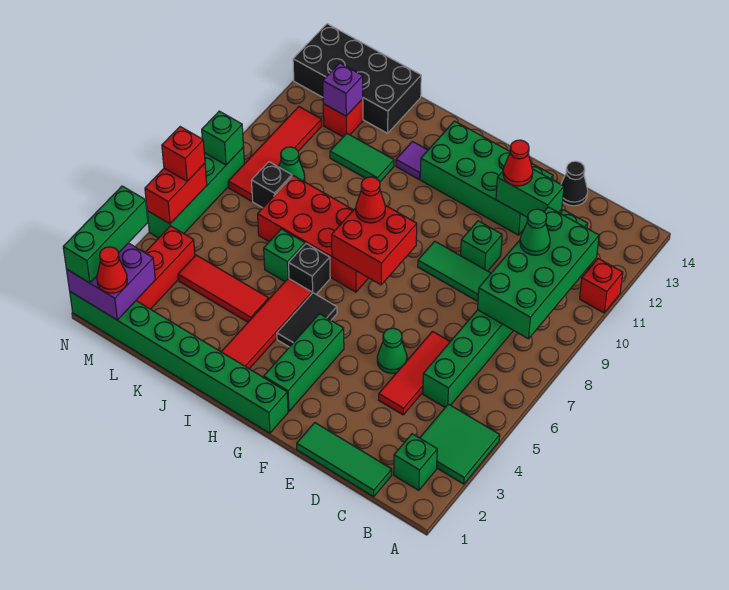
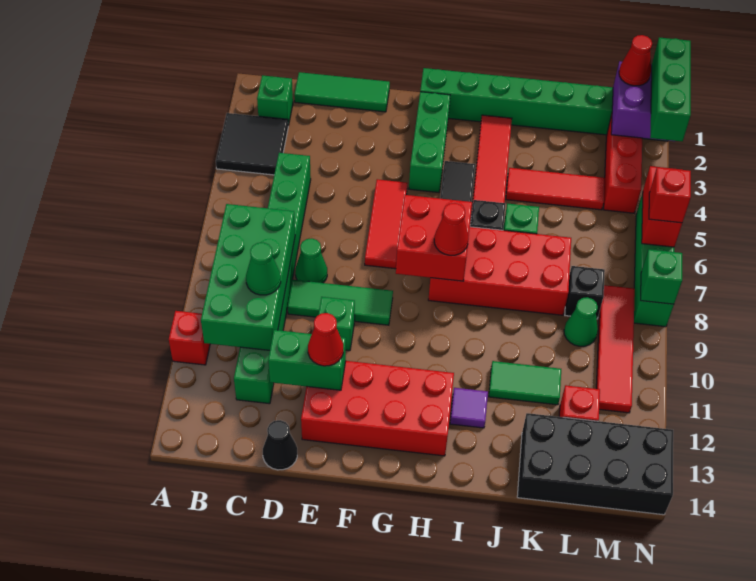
green tile A3:B4 level 1 -> black tile A3:B4 level 1
red tile D4:D6 level 1 -> red tile F5:F7 level 1
green cone E5 level 1 -> green cone D8 level 1
green brick E12:H13 level 1 -> red brick E12:H13 level 1
purple brick L12 level 2 -> none

